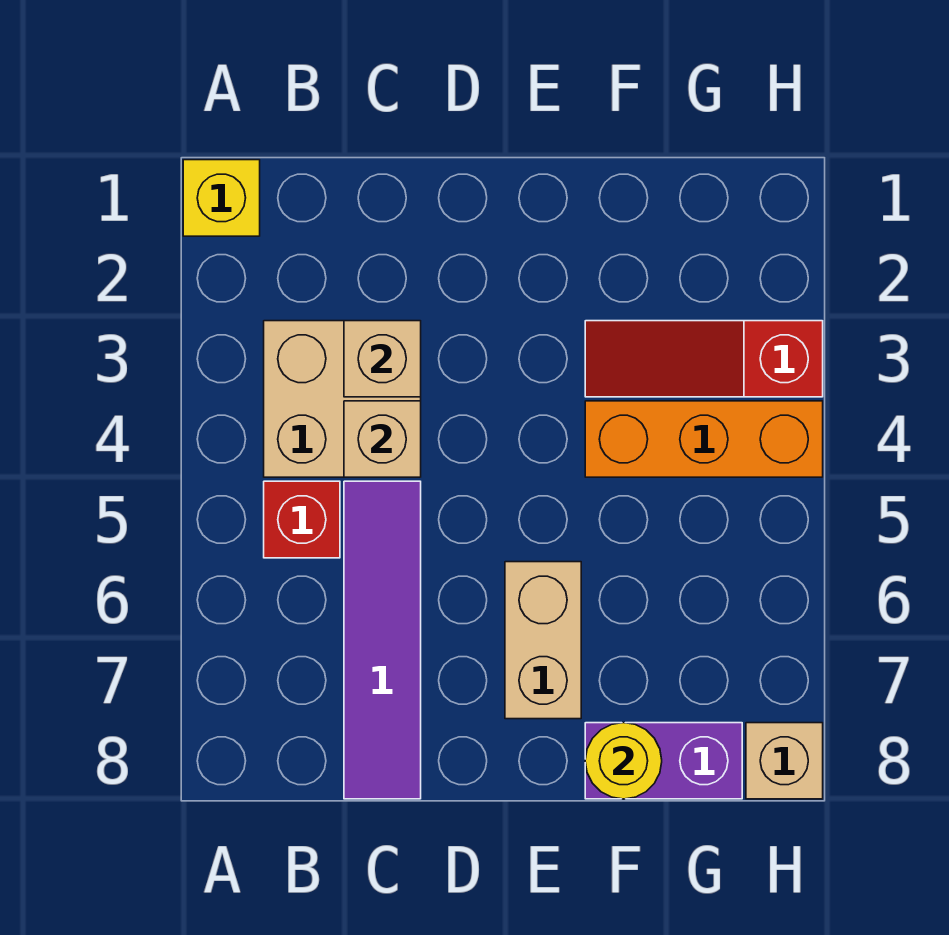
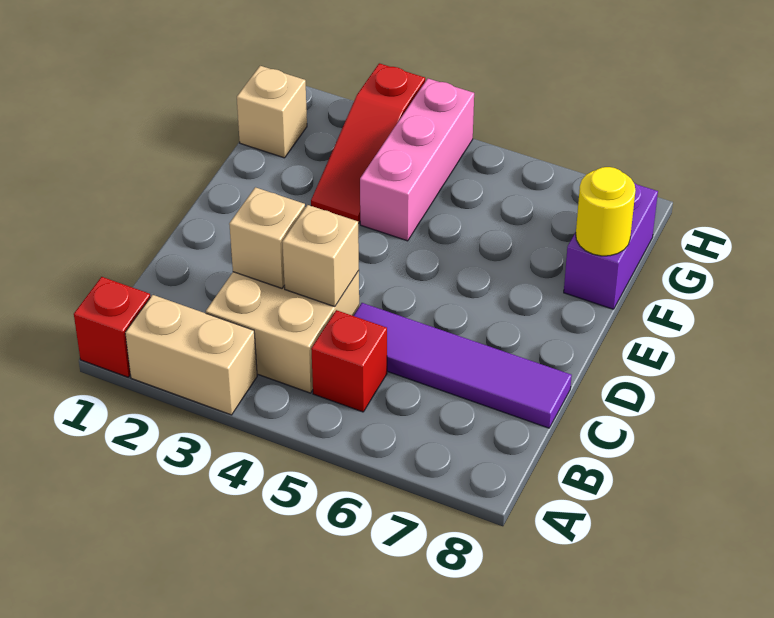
yellow brick A1 level 1 -> red brick A1 level 1
tan brick E6:E7 level 1 -> tan brick A2:A3 level 1
orange brick F4:H4 level 1 -> pink brick F4:H4 level 1
tan brick H8 level 1 -> tan brick G1 level 1

